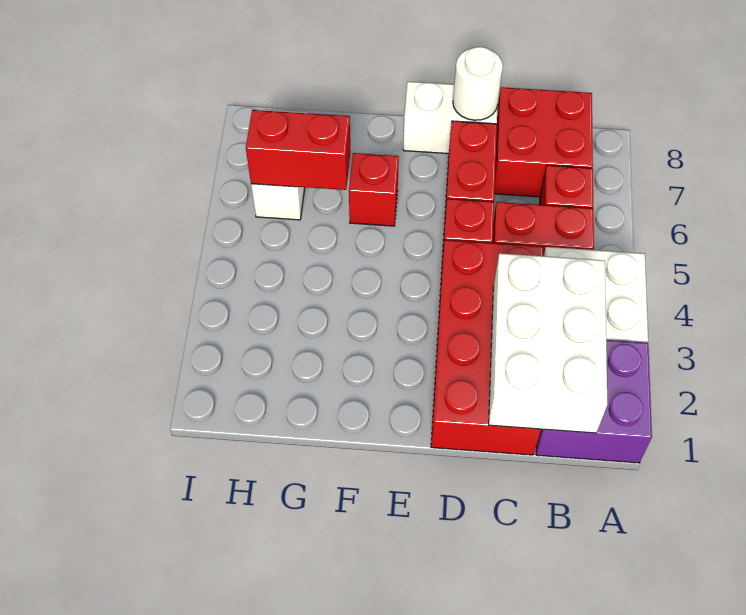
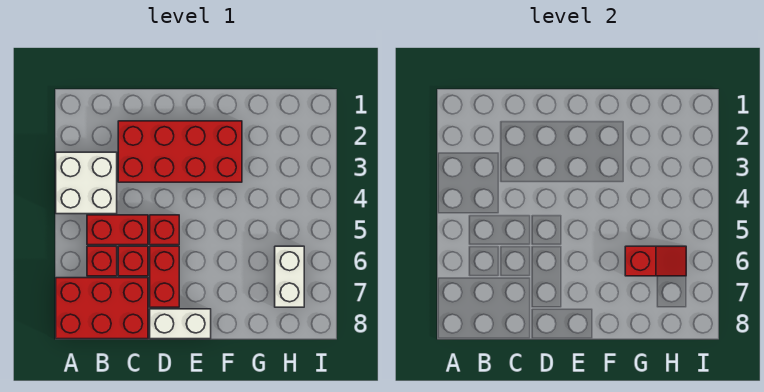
purple brick A1:B2 level 1 -> none
white brick B1:C3 level 2 -> none
red brick B7:C8 level 1 -> red brick A7:C8 level 1
red brick C1:D4 level 1 -> red brick C2:F3 level 1
white round brick D8 level 2 -> none
red brick F6 level 1 -> red brick C6 level 1
red brick G6:H6 level 2 -> red slope G6:H6 level 2 top G

